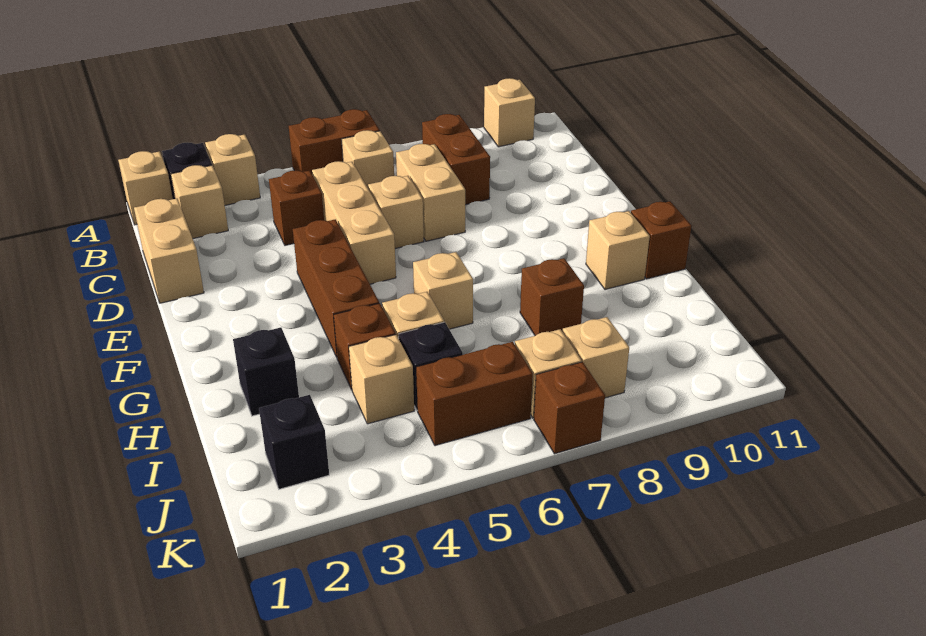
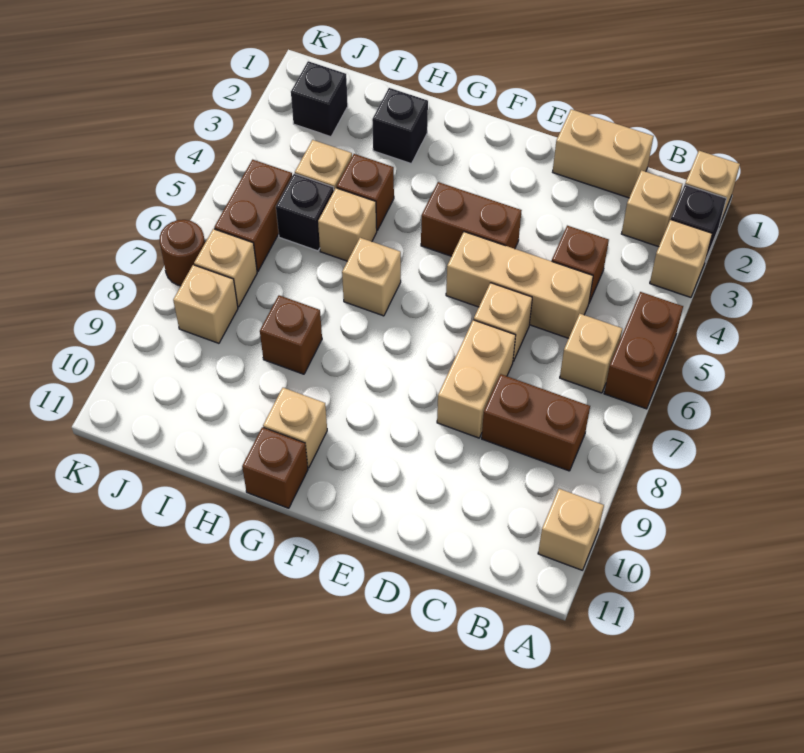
tan brick C7:D7 level 1 -> tan brick D7:D8 level 1
brown brick E4:G4 level 1 -> brown brick E4:F4 level 1
brown brick K7 level 1 -> brown round brick K7 level 1

